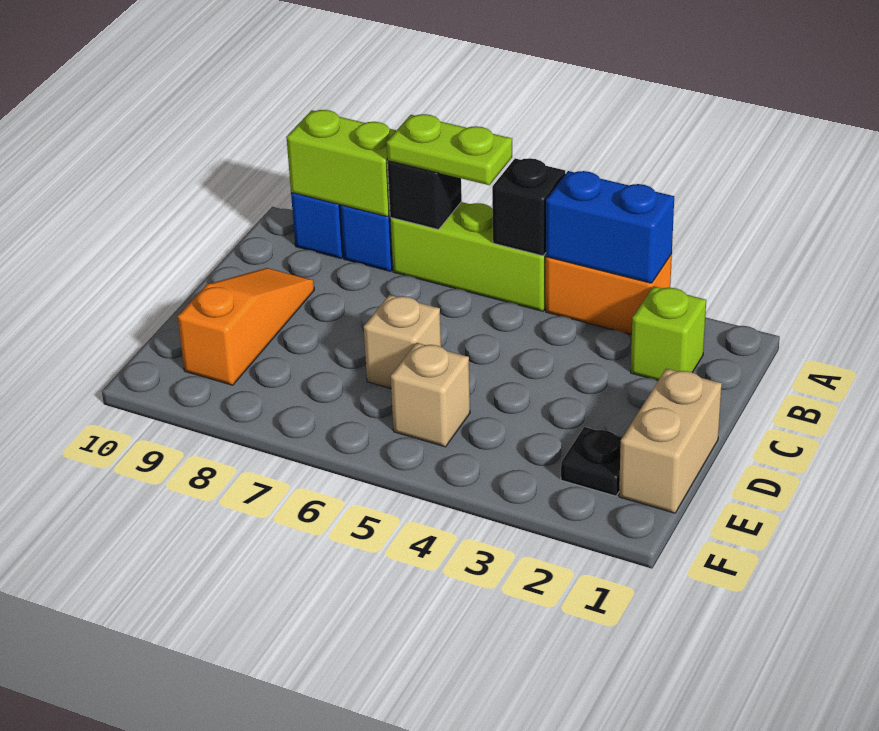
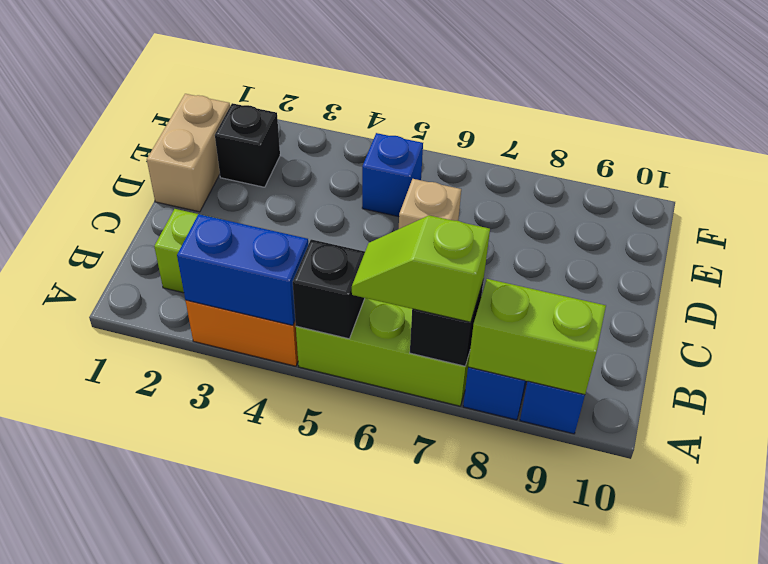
lime plate A6:A7 level 3 -> lime slope A6:A7 level 3 top 7
orange slope C9:E9 level 1 top E -> none
black plate E2 level 1 -> black brick E2 level 1
tan brick E5 level 1 -> blue brick E5 level 1

